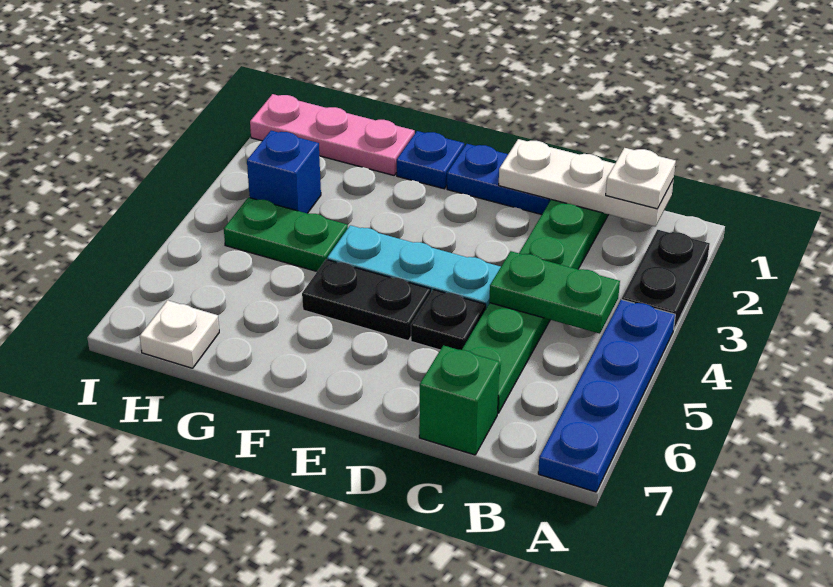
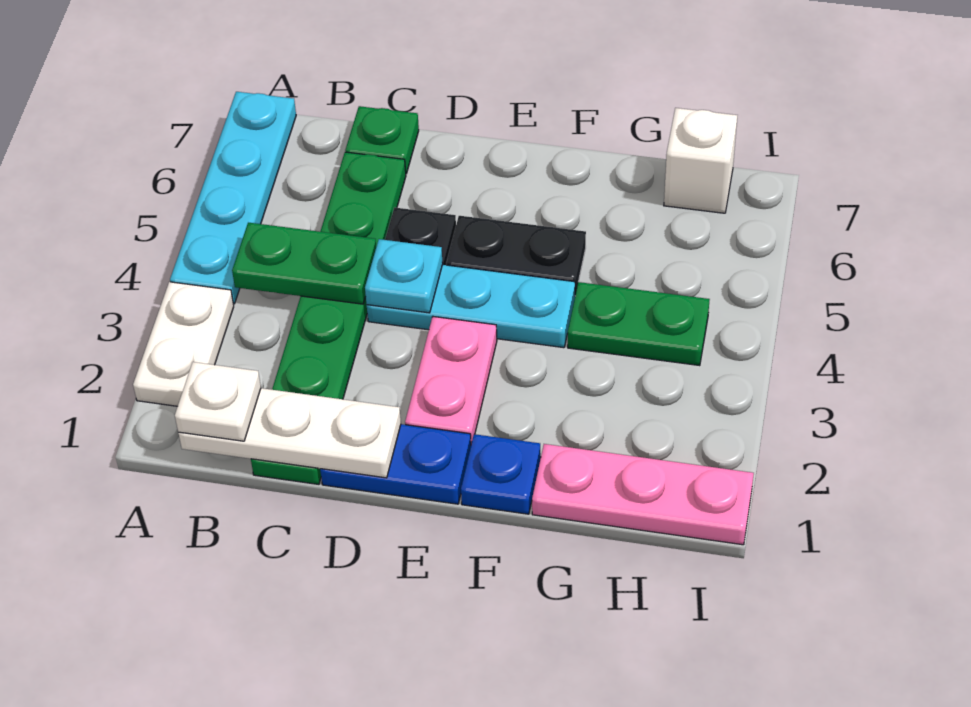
black plate A2:A3 level 1 -> white plate A2:A3 level 1
blue plate A4:A7 level 1 -> cyan plate A4:A7 level 1
green brick C7 level 1 -> green plate C7 level 1
none -> cyan plate D4 level 2
none -> pink plate E2:E3 level 1
blue brick H3 level 1 -> none
white plate H7 level 1 -> white brick H7 level 1

